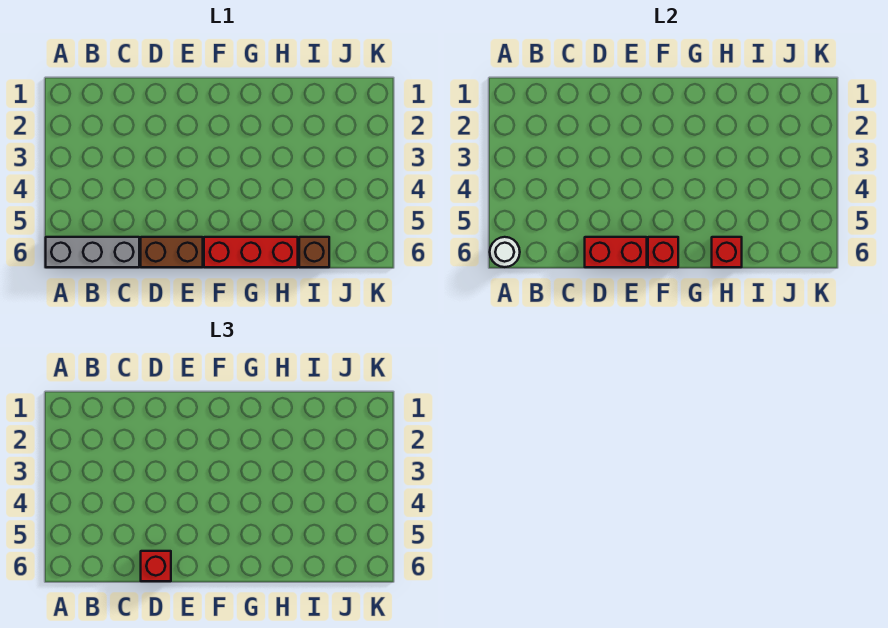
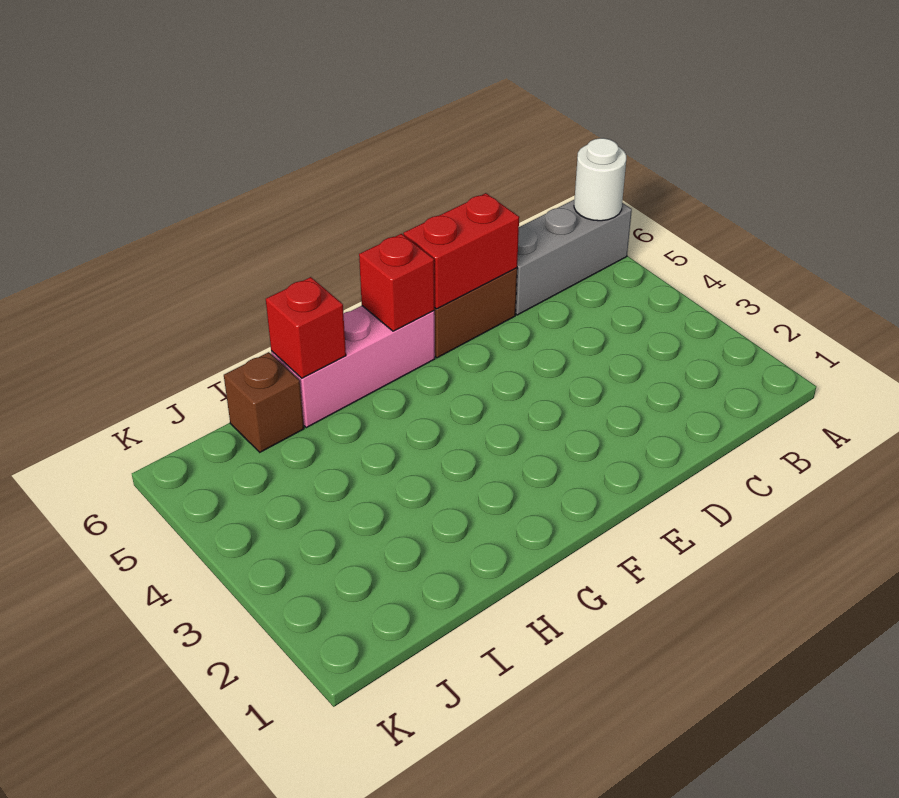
red brick D6 level 3 -> none
red brick F6:H6 level 1 -> pink brick F6:H6 level 1

